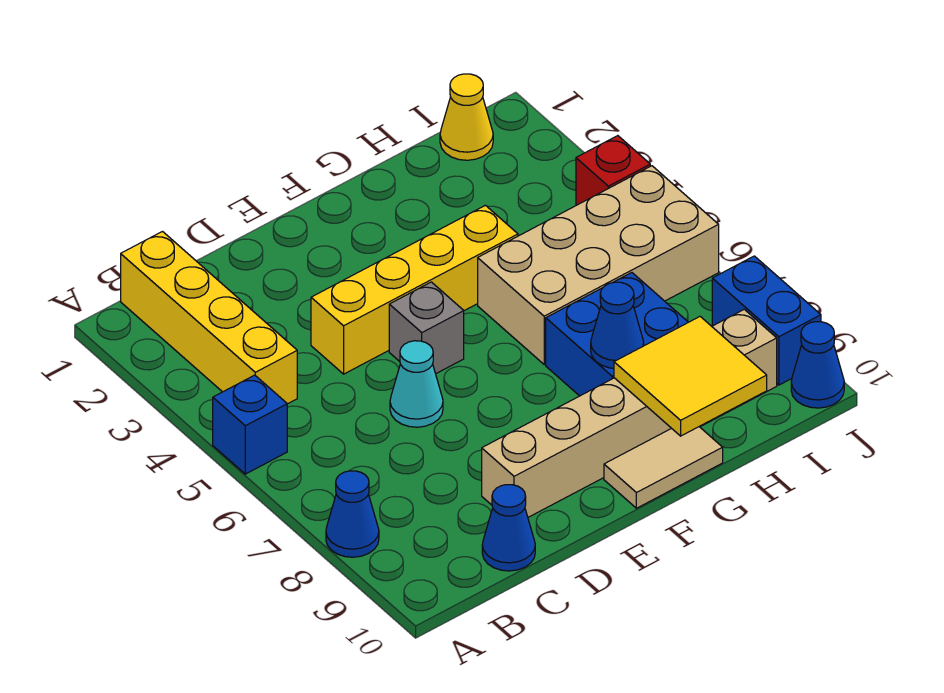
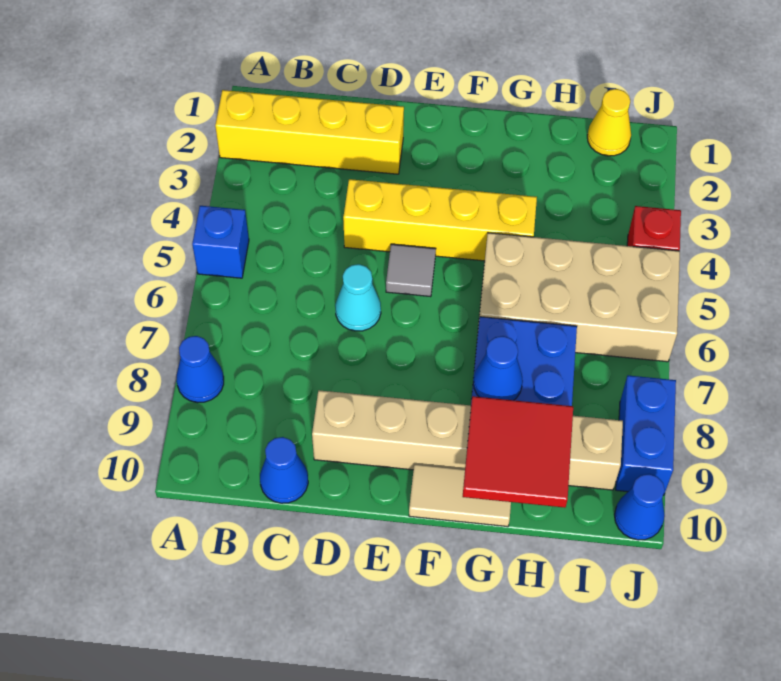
yellow brick B1:B4 level 1 -> yellow brick A2:D2 level 1
grey brick E5 level 1 -> grey tile E5 level 1
yellow tile G9:H10 level 2 -> red tile G9:H10 level 2

